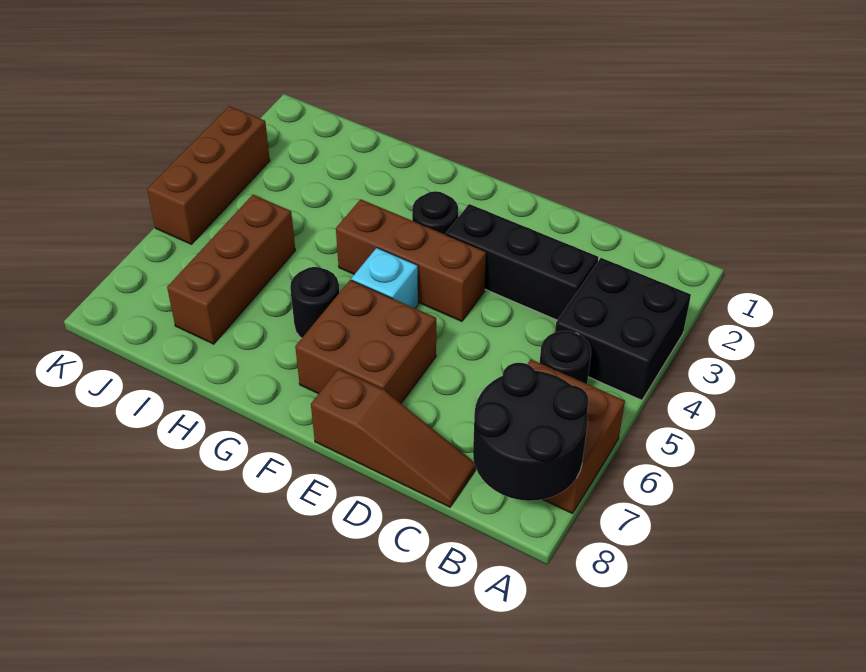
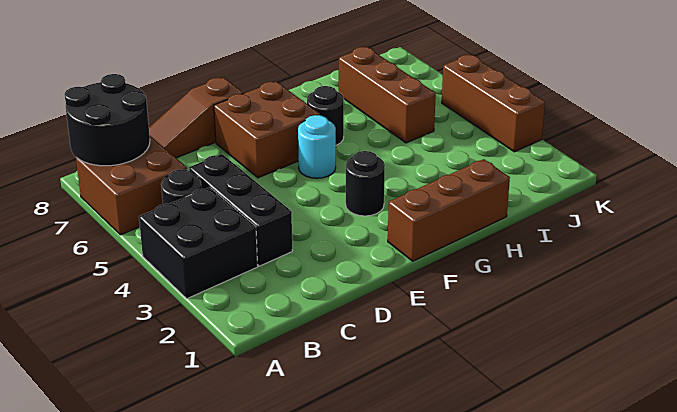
black brick C3:E3 level 1 -> black brick C3:C5 level 1
brown brick E4:G4 level 1 -> brown brick F1:H1 level 1
cyan brick F5 level 1 -> cyan round brick F5 level 1

